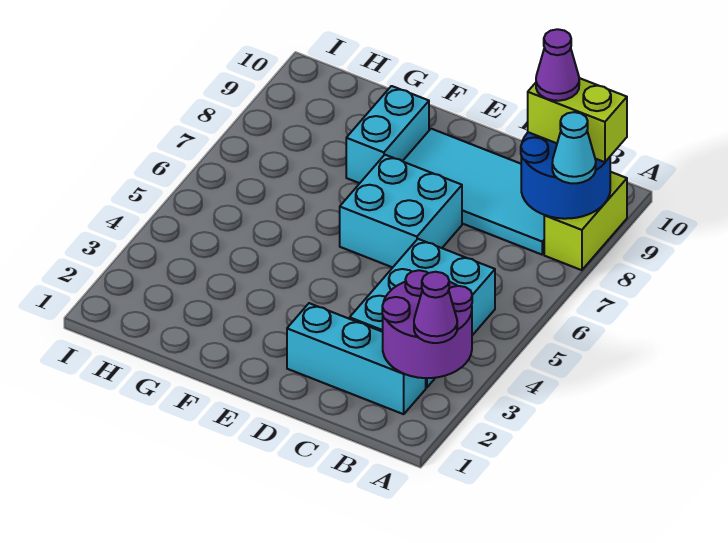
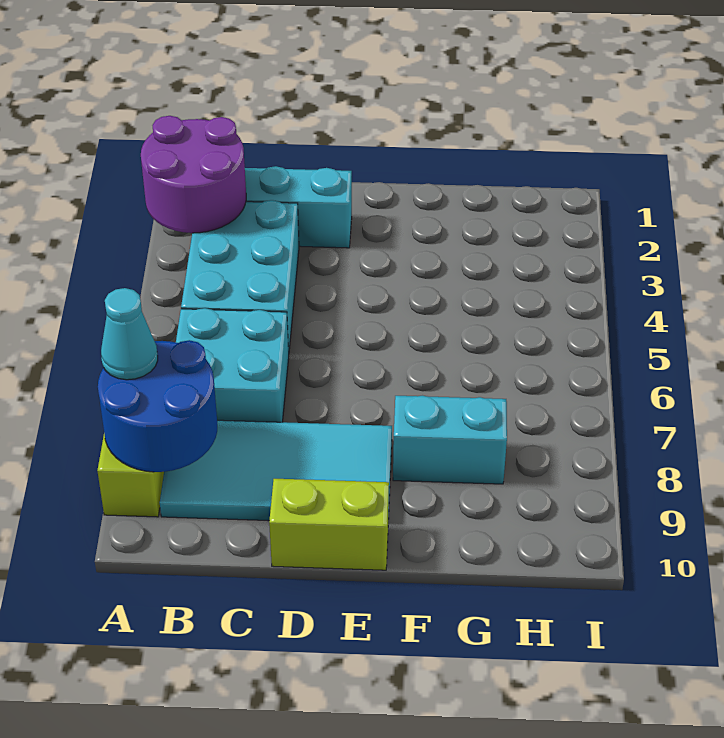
purple cone A2 level 3 -> none
lime brick A9:B9 level 3 -> lime brick D10:E10 level 1
purple cone B9 level 4 -> none
cyan brick D6:E7 level 1 -> cyan brick B6:C7 level 1
cyan brick F8:F9 level 1 -> cyan brick F8:G8 level 1

